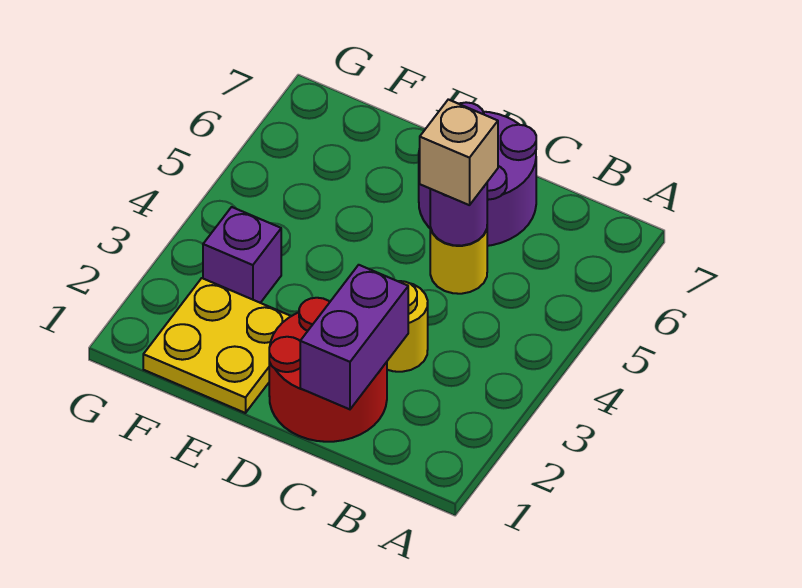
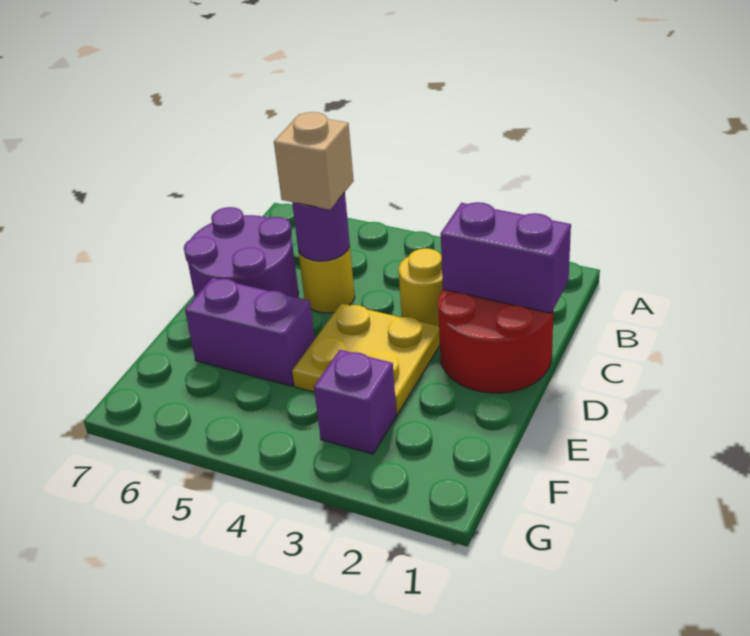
yellow plate E1:F2 level 1 -> yellow plate D3:E4 level 1
none -> purple brick E5:E6 level 1

